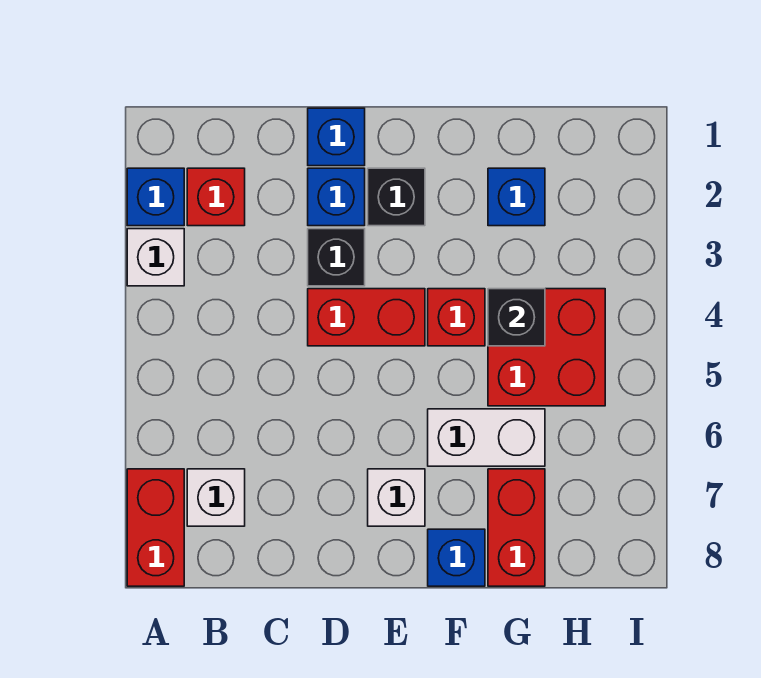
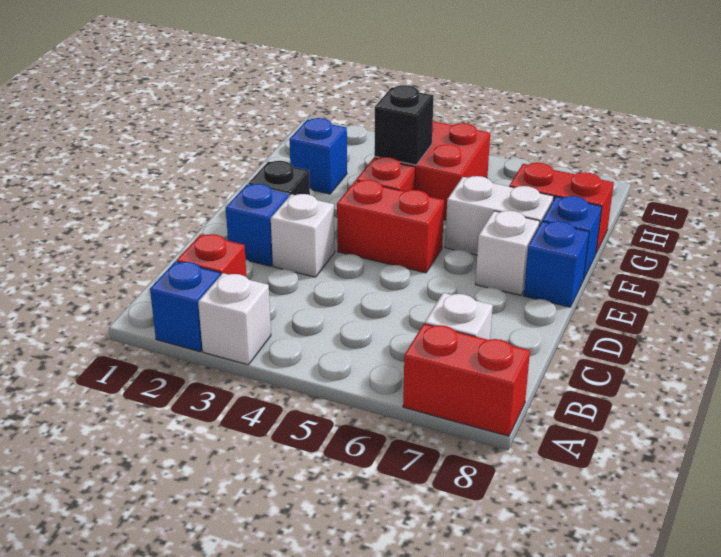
blue brick D1 level 1 -> blue brick E8 level 1
black brick D3 level 1 -> white brick D3 level 1
red brick D4:E4 level 1 -> red brick E4:E5 level 1
white brick F6:G6 level 1 -> white brick F6:F7 level 1

